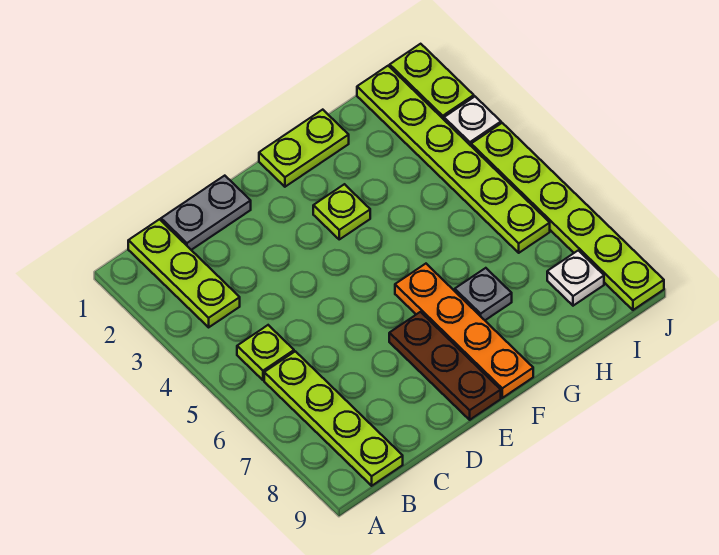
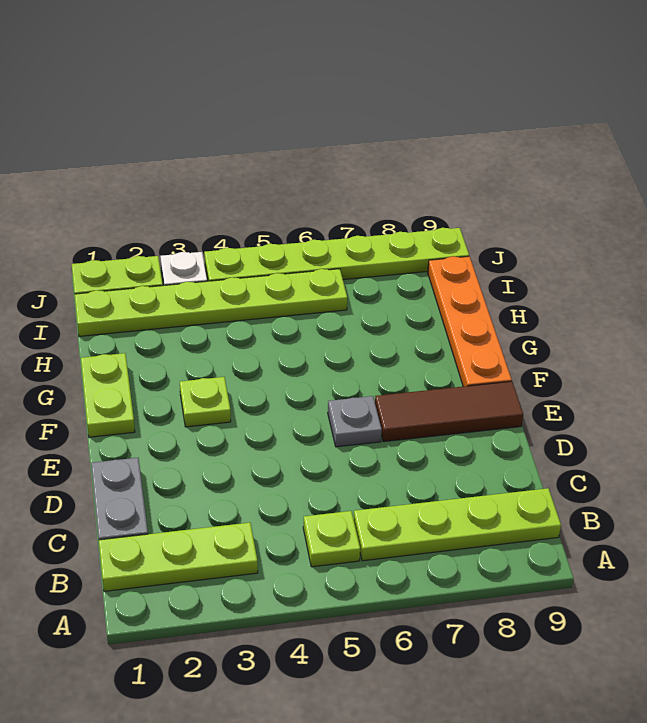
brown plate E7:E9 level 1 -> brown tile E7:E9 level 1
orange plate F6:F9 level 1 -> orange plate F9:I9 level 1
grey plate G7 level 1 -> grey plate E6 level 1
white plate I8 level 1 -> none

